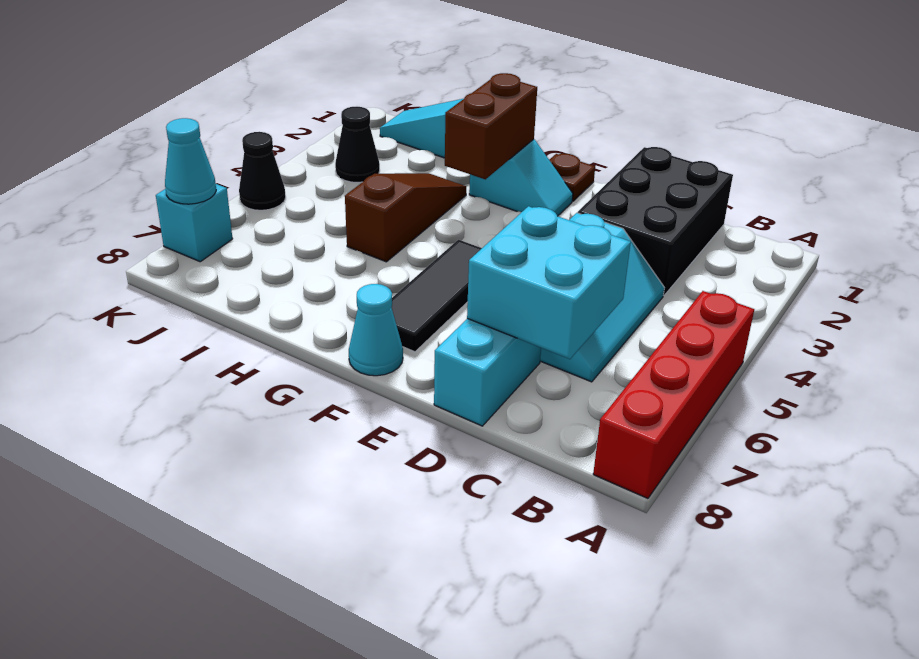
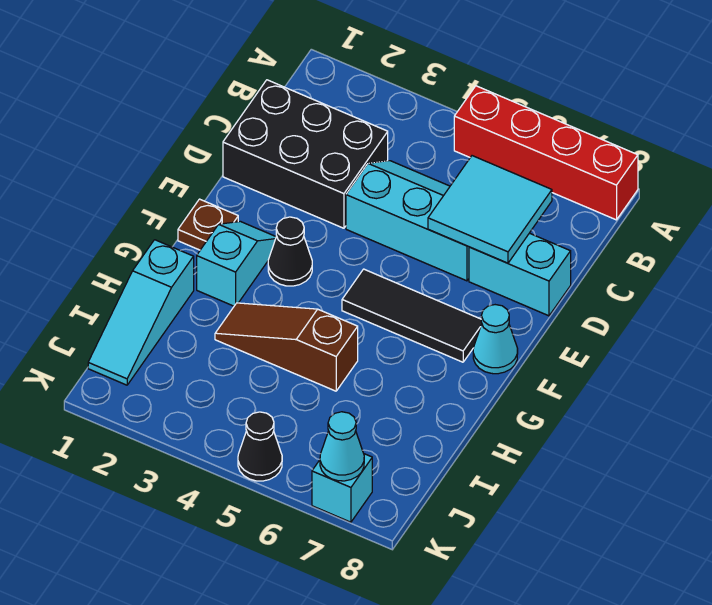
cyan brick C6:D7 level 2 -> cyan tile C6:D7 level 2
brown brick G2:G3 level 2 -> none
black cone J3 level 1 -> black cone F3 level 1

